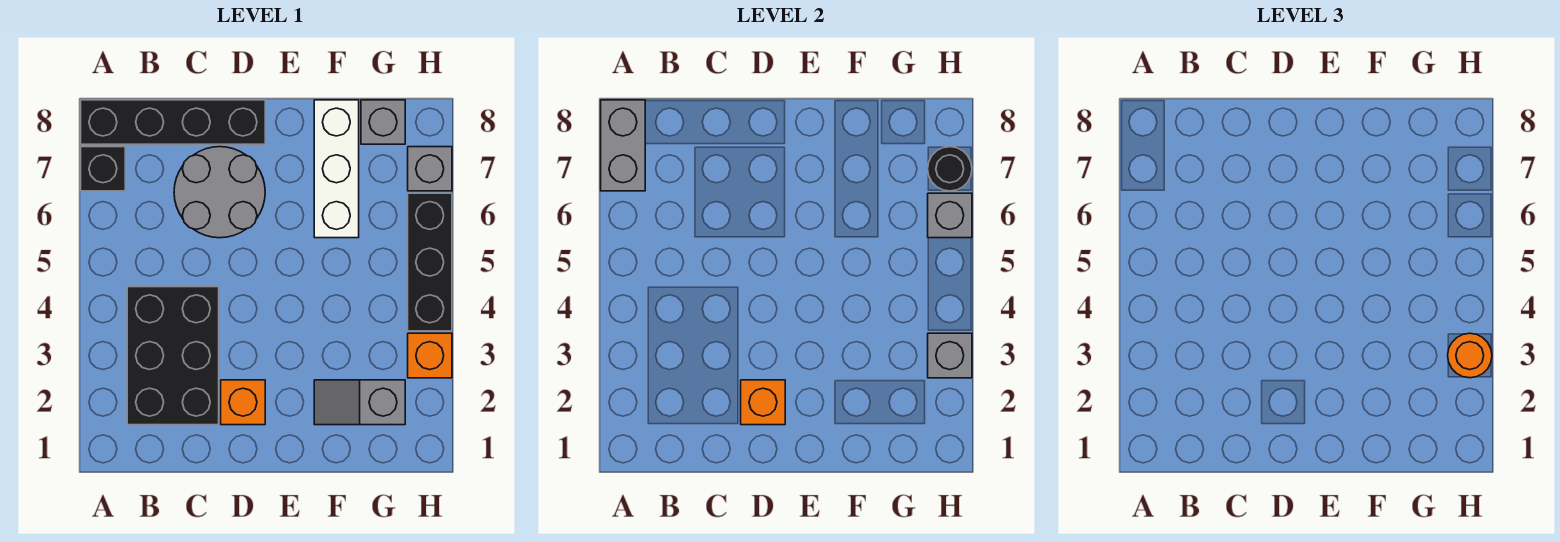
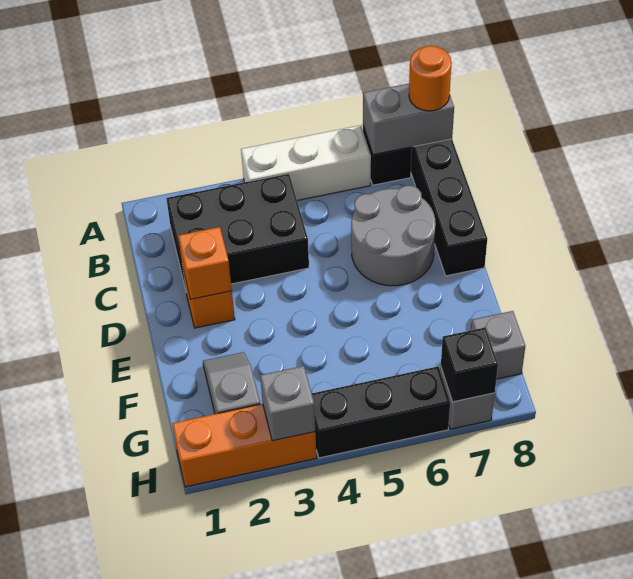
white brick F6:F8 level 1 -> white brick A4:A6 level 1
orange brick H3 level 1 -> orange brick H1:H3 level 1
orange round brick H3 level 3 -> orange round brick A8 level 3
grey brick H6 level 2 -> none
black round brick H7 level 2 -> black brick H7 level 2

